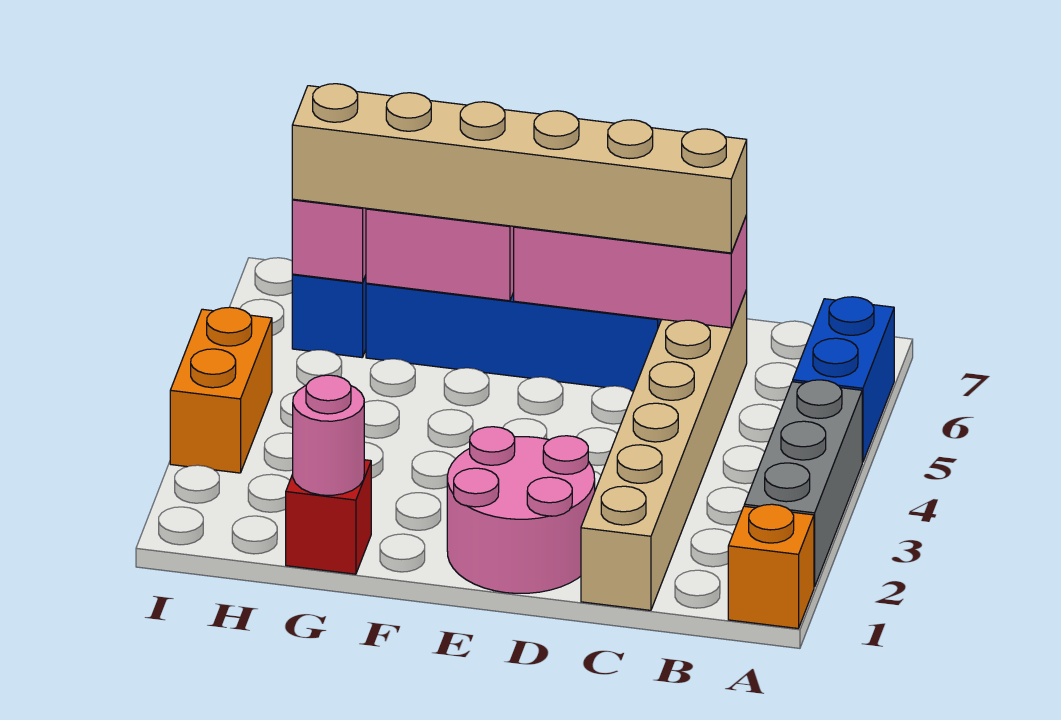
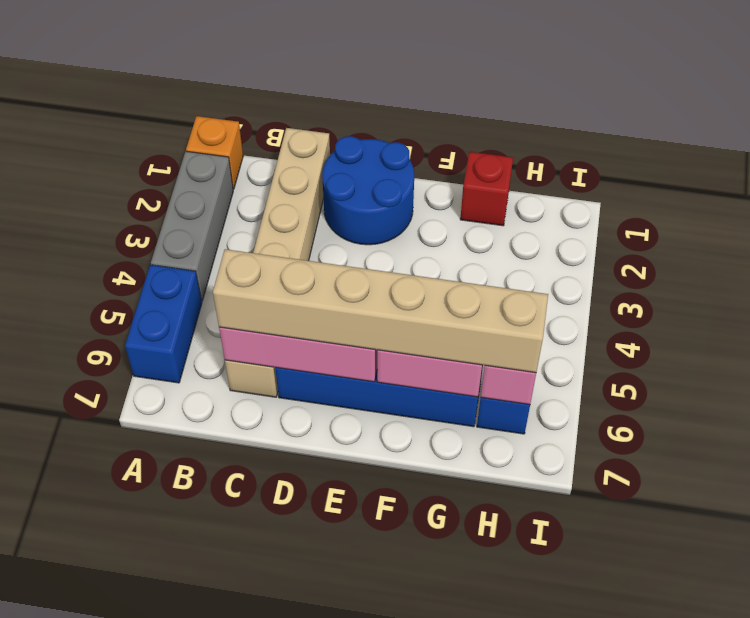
pink round brick D1:E2 level 1 -> blue round brick D1:E2 level 1
pink round brick G1 level 2 -> none
orange brick I3:I4 level 1 -> none

